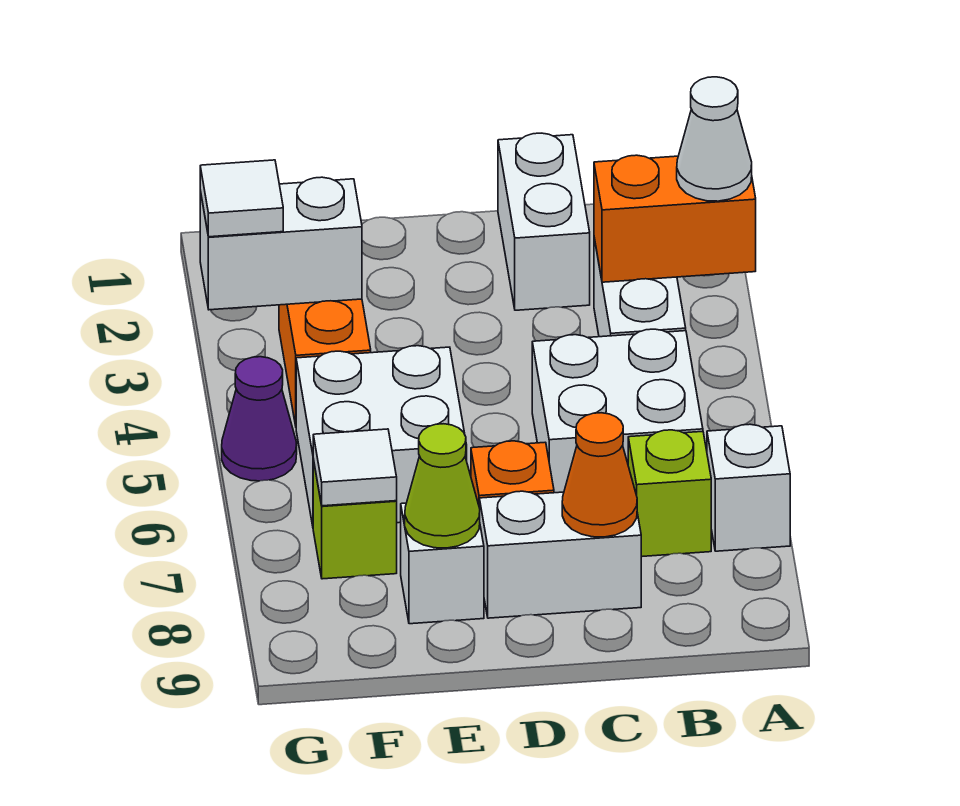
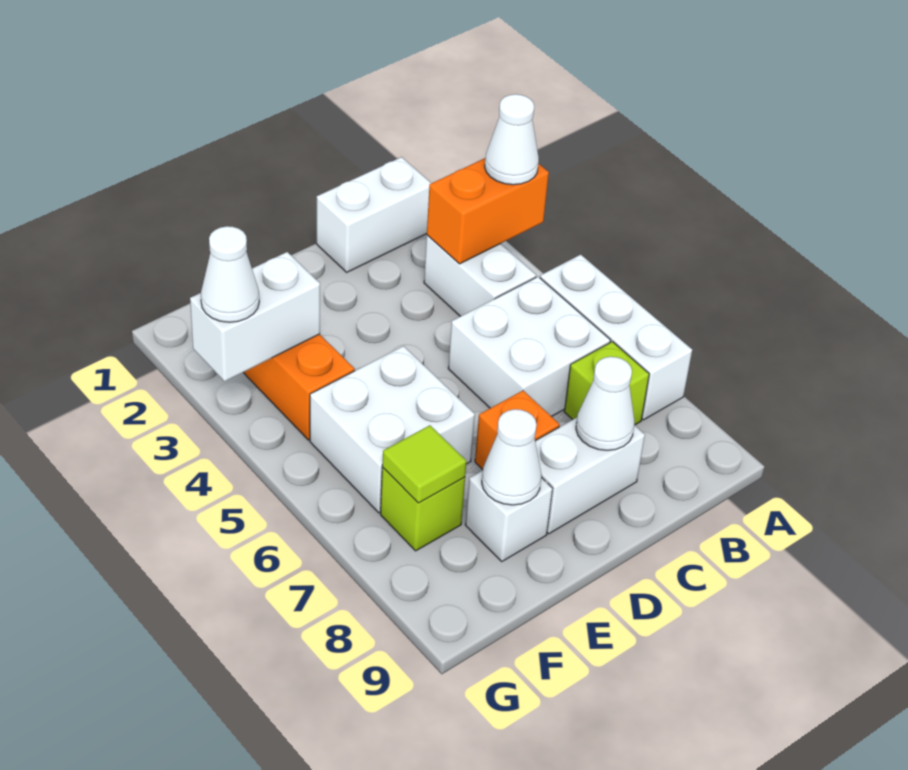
white brick A7 level 1 -> white brick A5:A7 level 1
white brick C1:C2 level 1 -> white brick B1:C1 level 1
orange cone C8 level 2 -> white cone C8 level 2
lime cone E8 level 2 -> white cone E8 level 2
white tile F7 level 2 -> lime tile F7 level 2
white tile G3 level 3 -> white cone G3 level 3
purple cone G5 level 1 -> none

